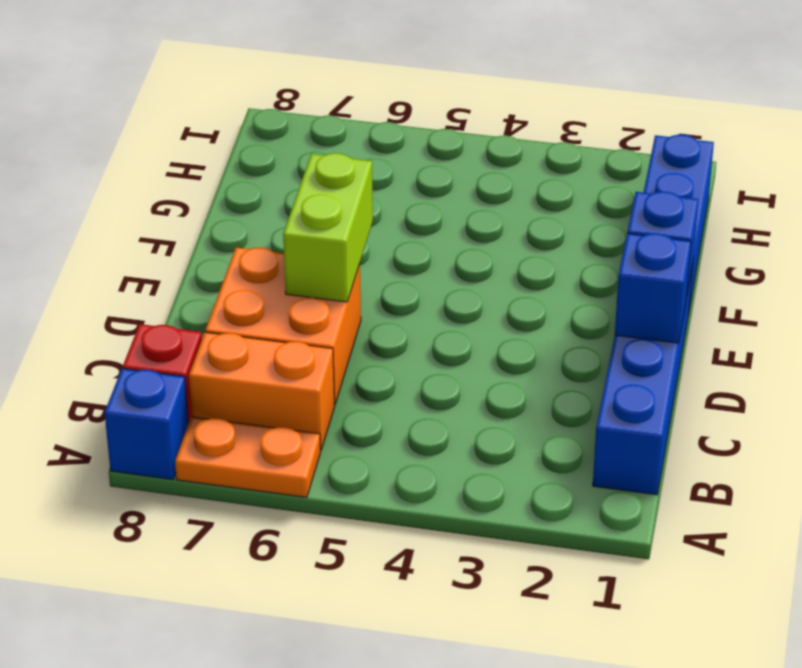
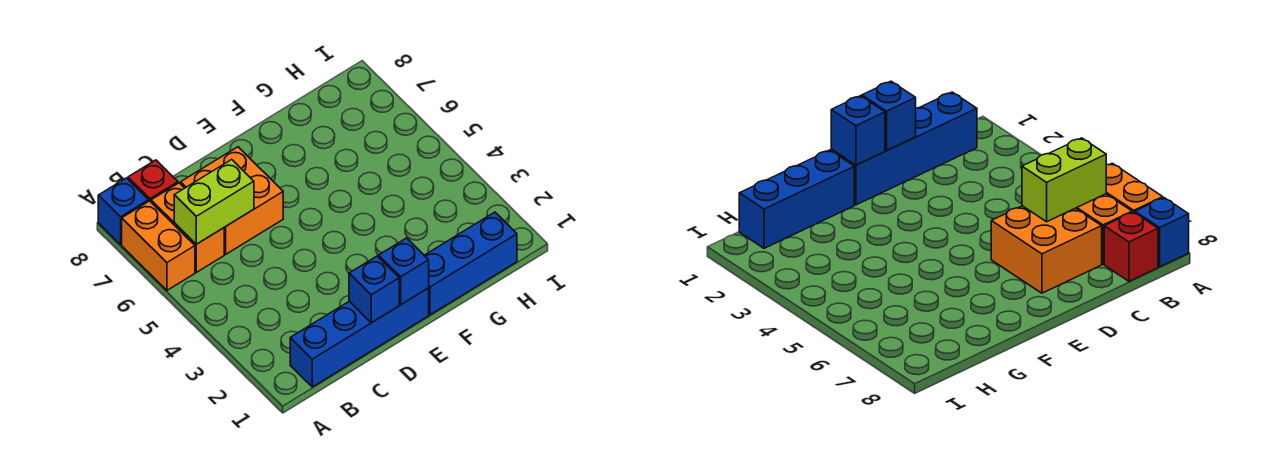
orange plate A6:A7 level 1 -> orange brick A6:A7 level 1
lime brick D6:E6 level 2 -> lime brick B6:C6 level 2

